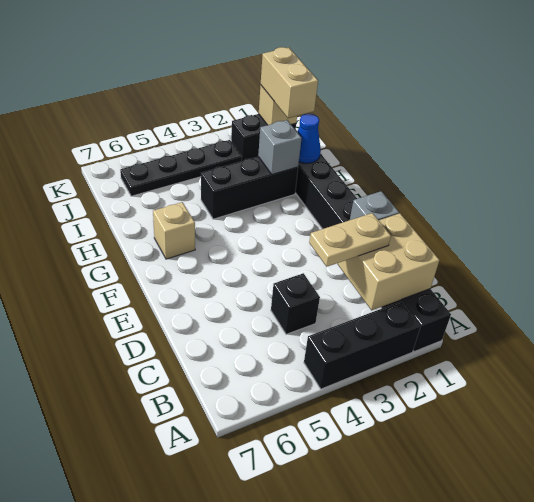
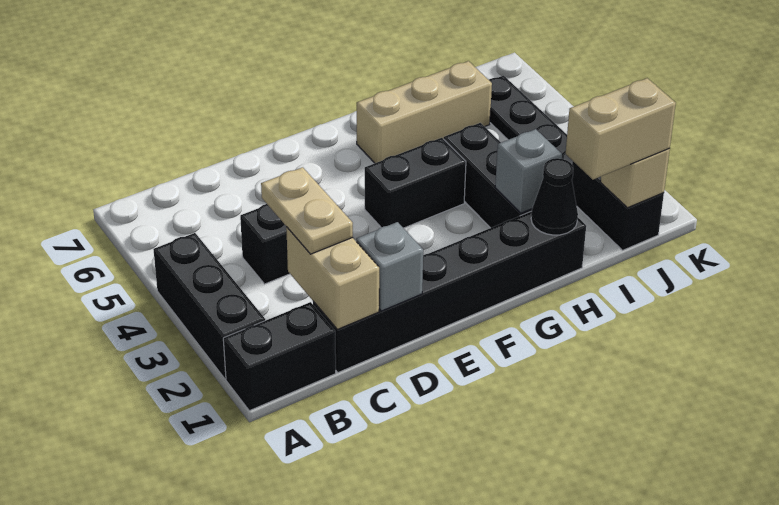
tan brick B1:C2 level 2 -> tan brick C1:C2 level 2
none -> black brick F4:G4 level 1
tan brick G6 level 1 -> tan brick G6:I6 level 1
blue cone H1 level 2 -> black cone H1 level 2

